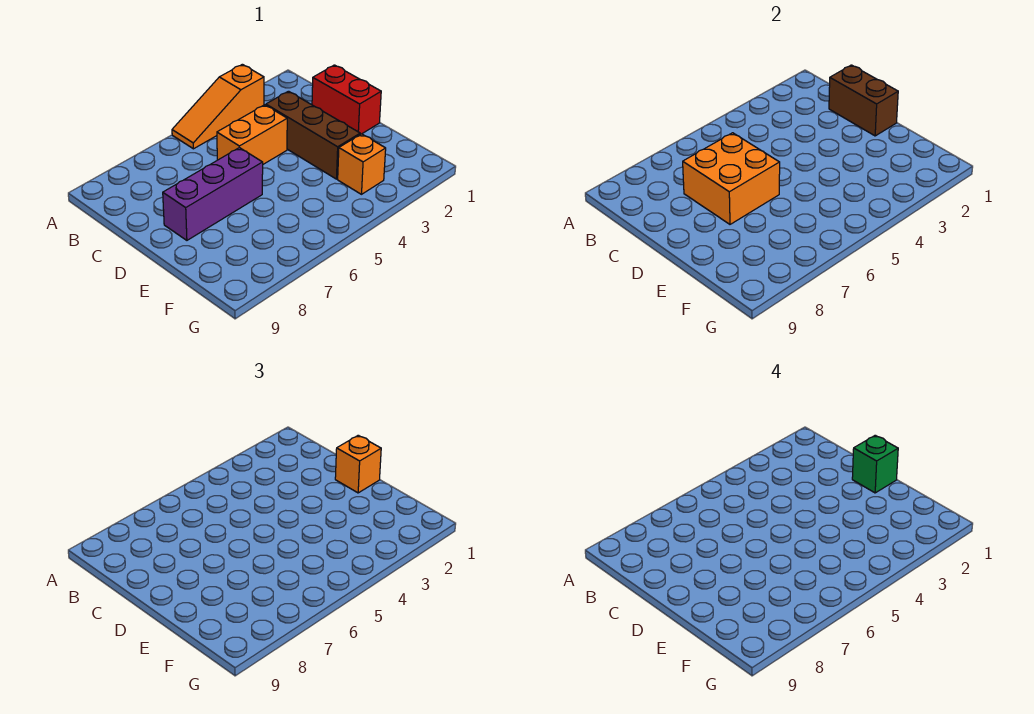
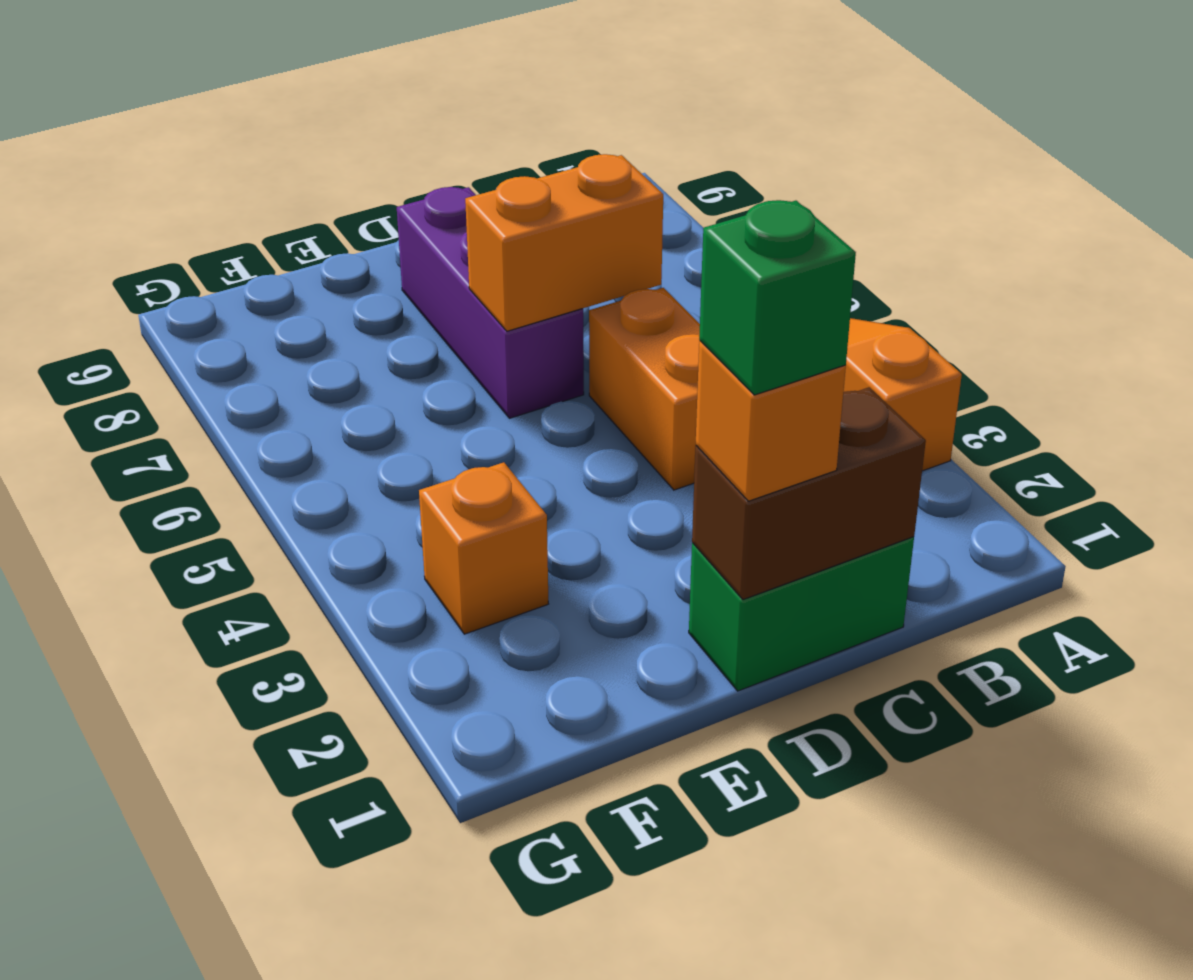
red brick C1:D1 level 1 -> green brick C1:D1 level 1
brown brick C3:E3 level 1 -> none
orange brick C6:D7 level 2 -> orange brick C6:D6 level 2

